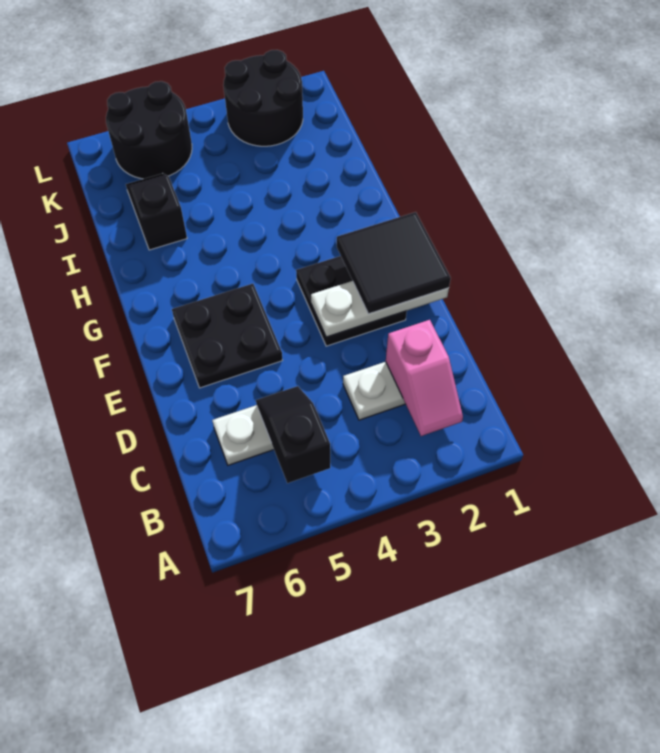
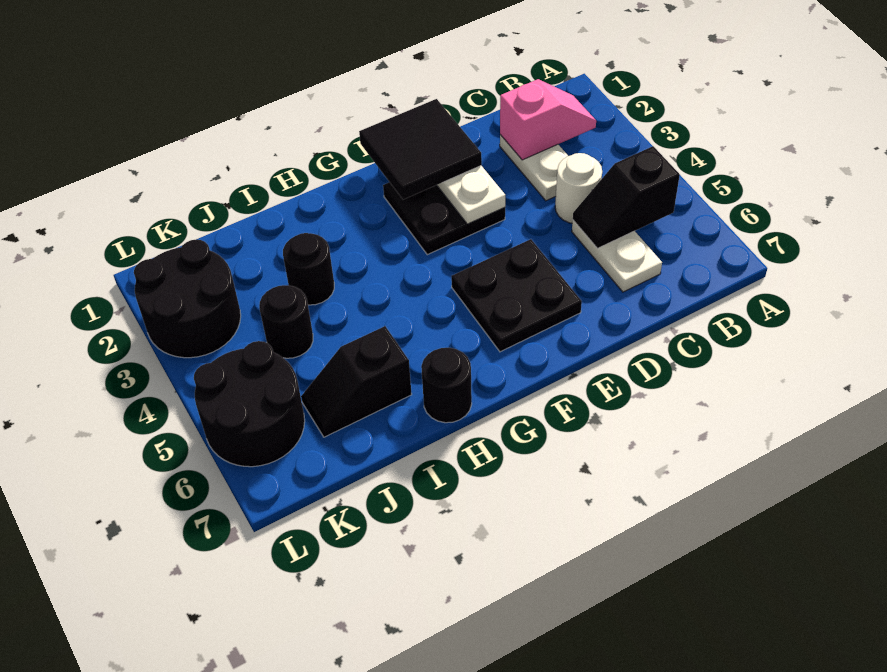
none -> white round brick C4 level 1
none -> black round brick H7 level 1
none -> black round brick I3 level 1
none -> black round brick J4 level 1

